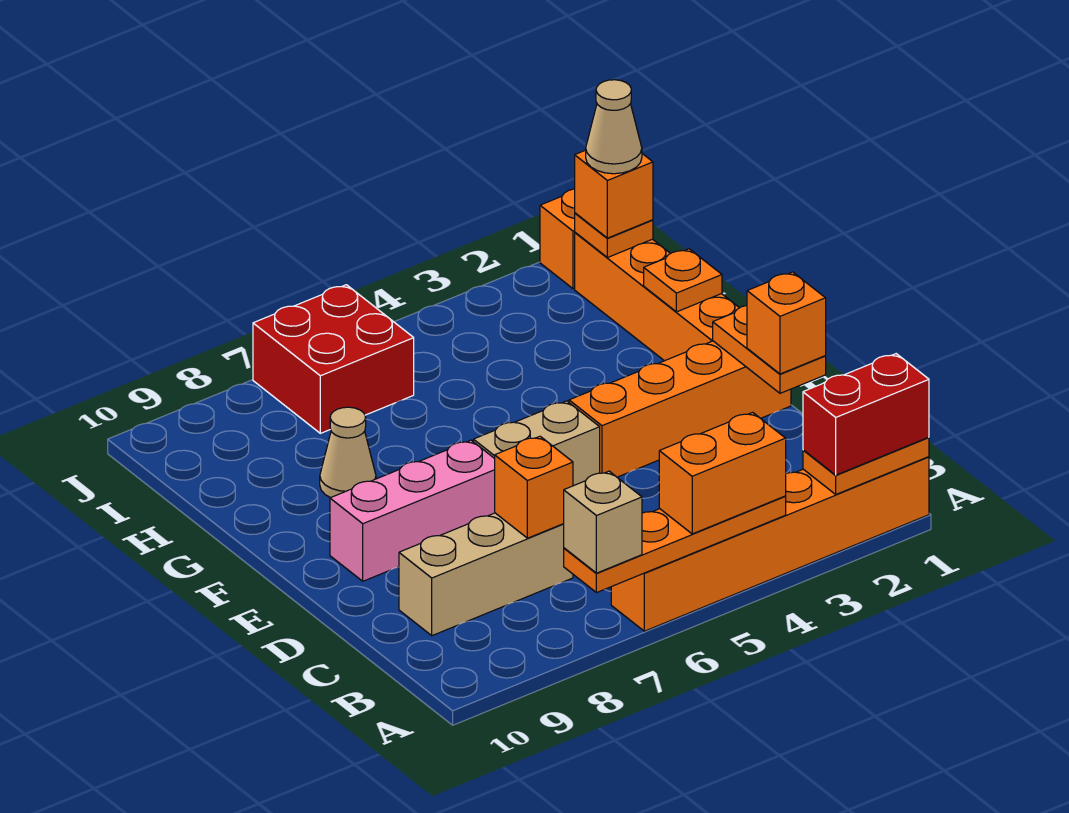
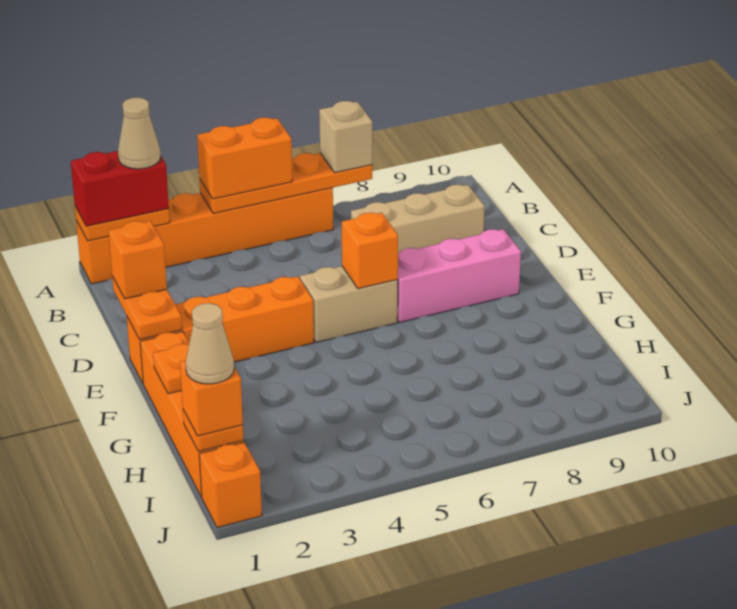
orange brick C7 level 2 -> orange brick E6 level 2
tan cone G8 level 1 -> tan cone A2 level 4
red brick I6:J7 level 1 -> none

